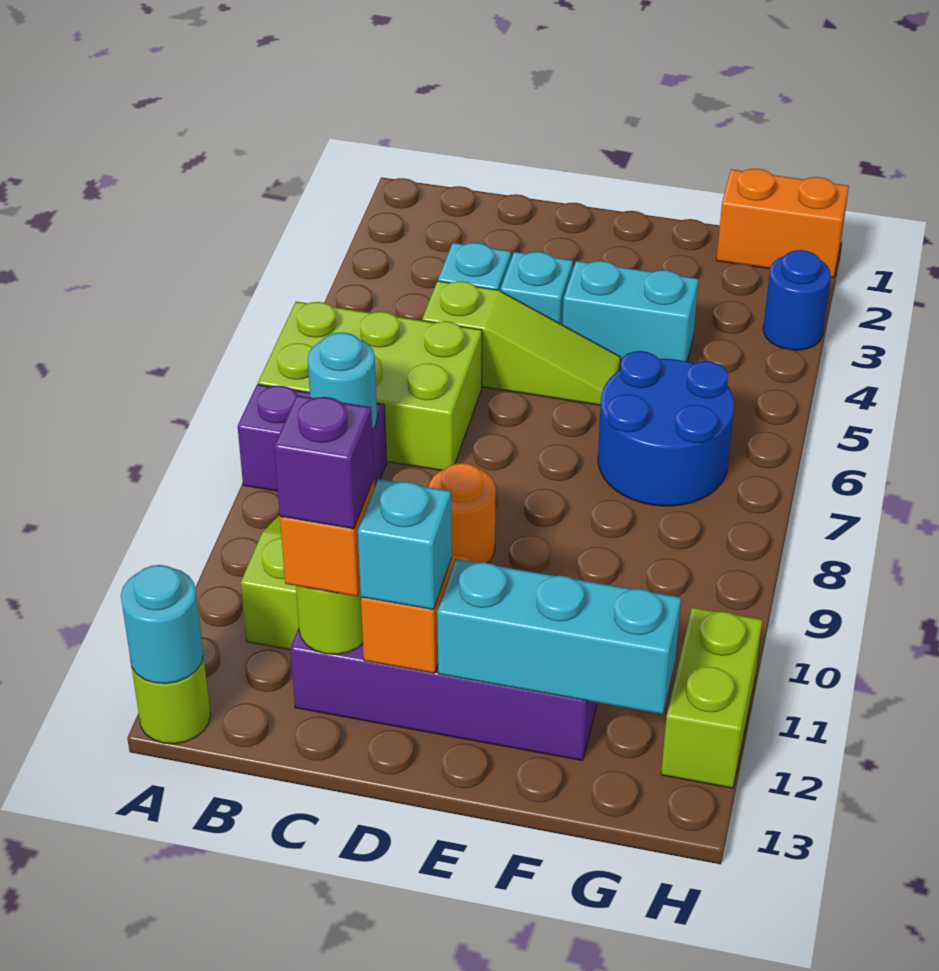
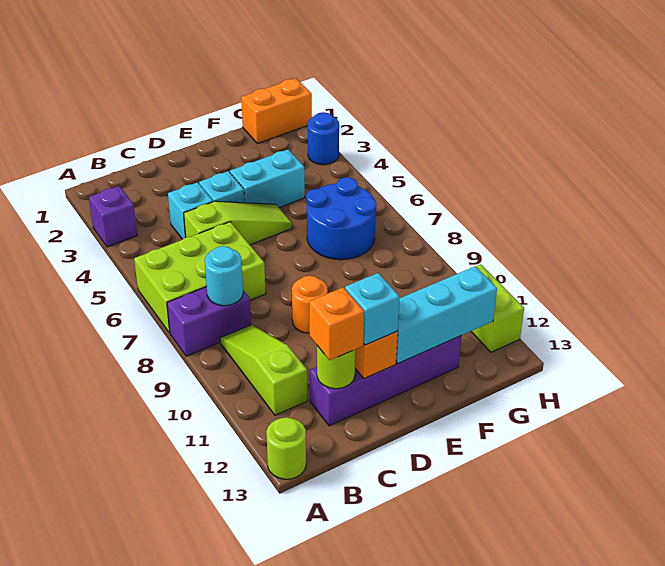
cyan round brick A13 level 2 -> none
purple brick C12 level 4 -> purple brick A3 level 1

